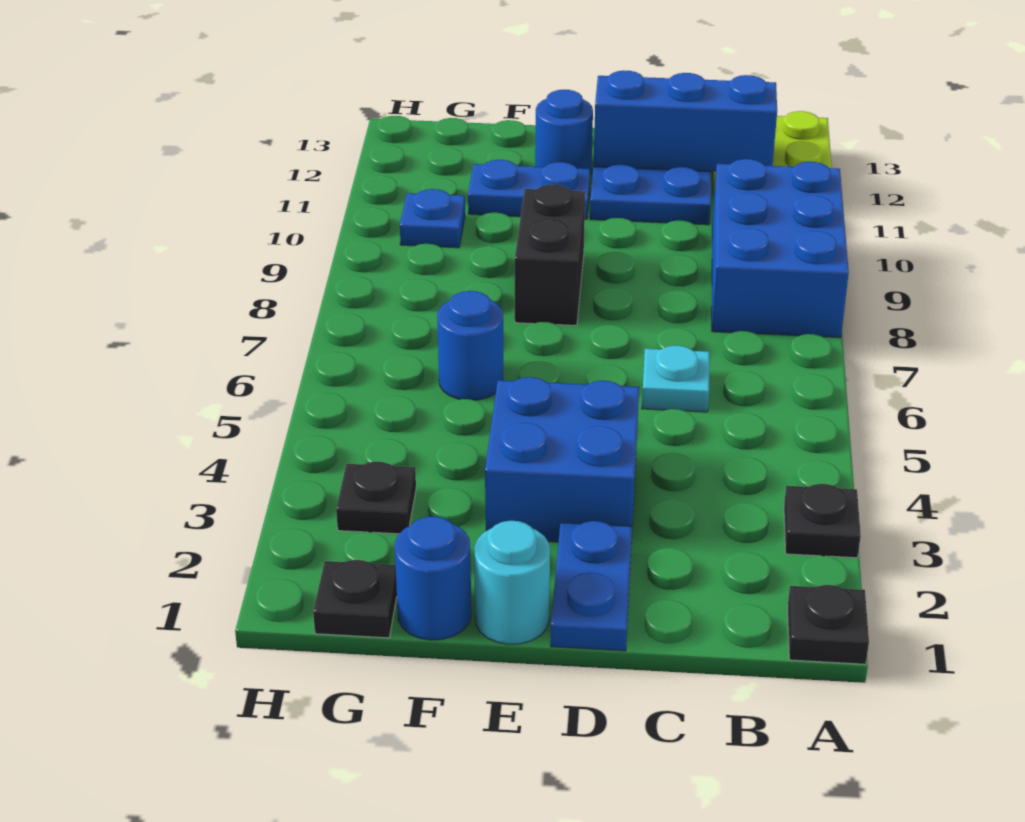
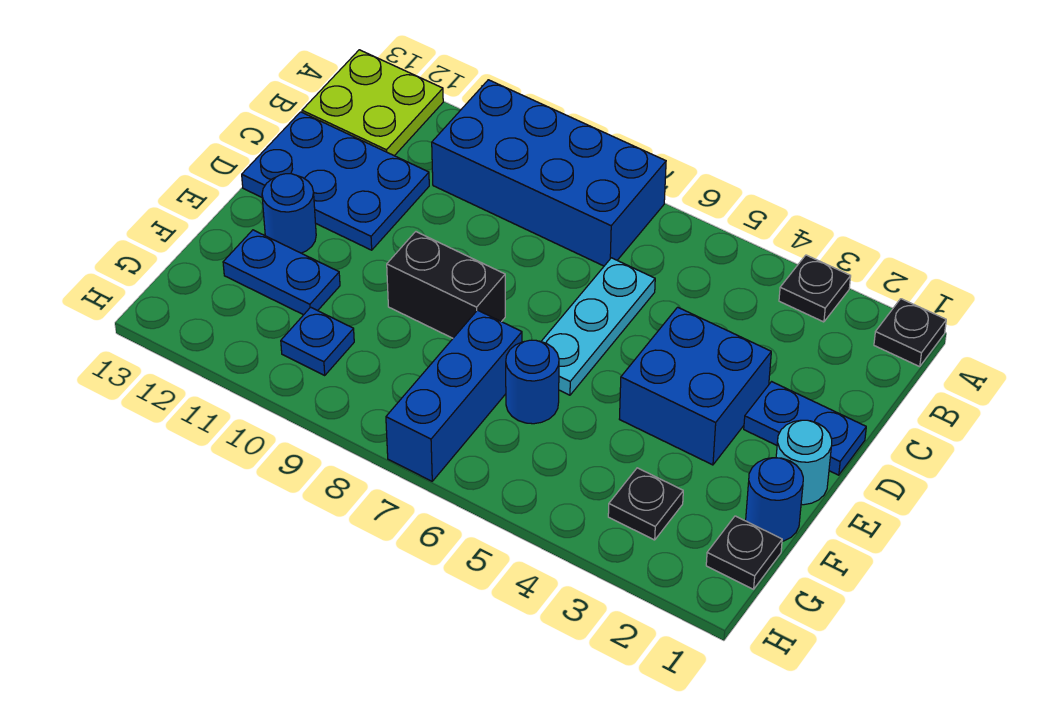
blue brick A8:B10 level 1 -> blue brick A7:B10 level 1
blue brick B12:D12 level 2 -> blue brick F7:H7 level 1
cyan plate C6 level 1 -> cyan plate C6:E6 level 1
blue plate E11:F11 level 1 -> blue plate F11:F12 level 1

